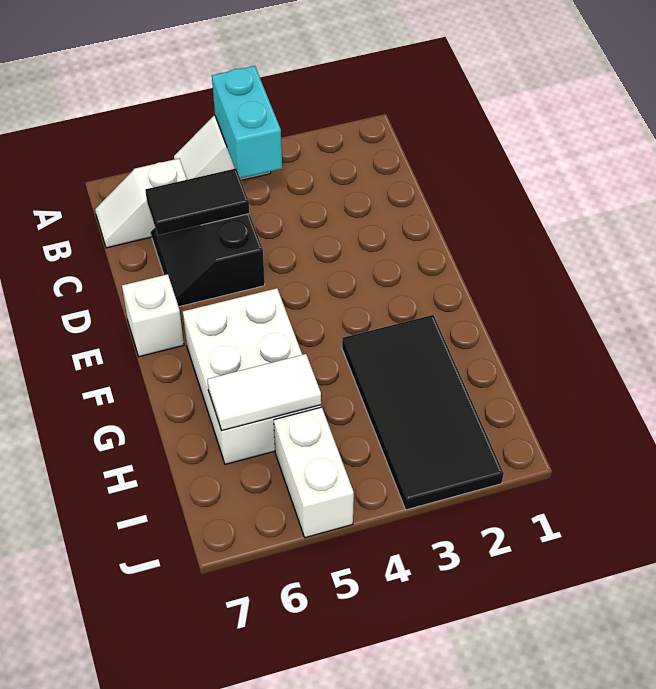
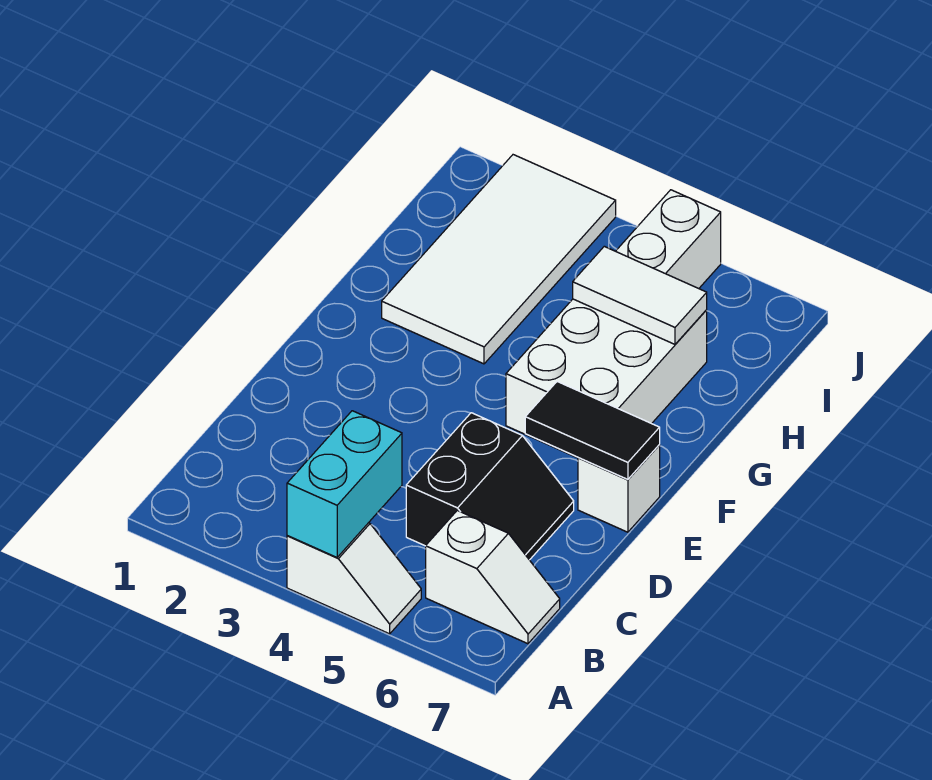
black tile C5:C6 level 2 -> black tile E6:E7 level 2
black tile G2:J3 level 1 -> white tile G2:J3 level 1

